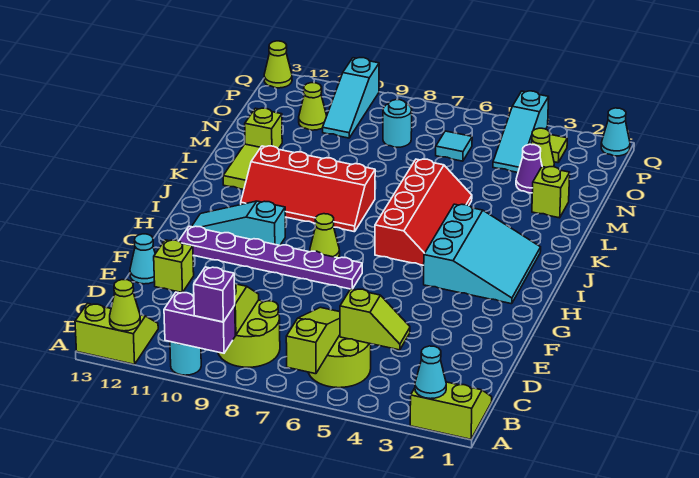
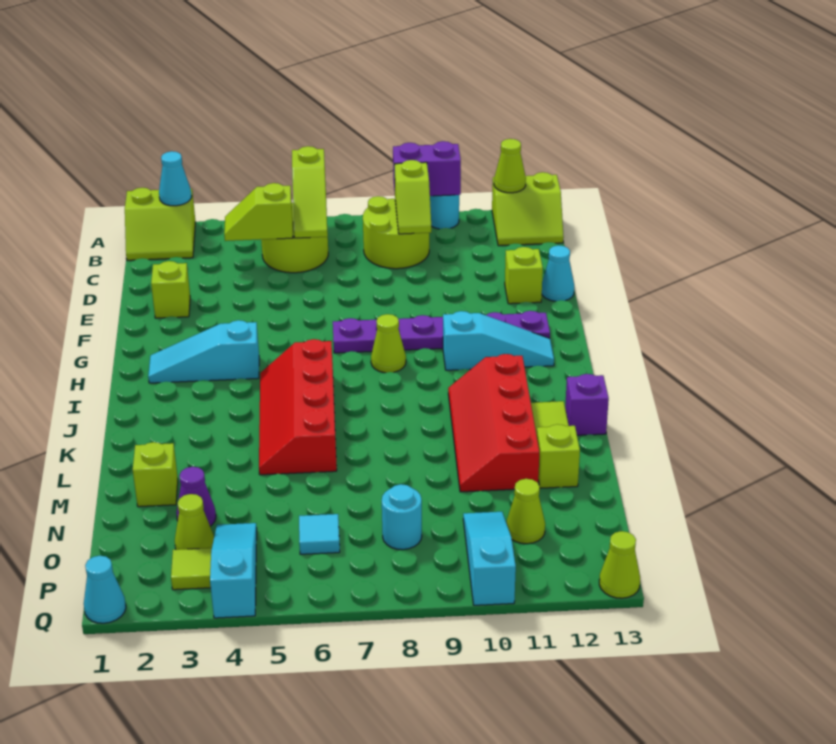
purple brick A9 level 3 -> purple brick K13 level 1
none -> lime brick E2 level 1
cyan slope H2:J4 level 1 top 4 -> cyan slope H2:H4 level 1 top 4
red slope J8:K11 level 1 top K -> red slope J10:M11 level 1 top 11

